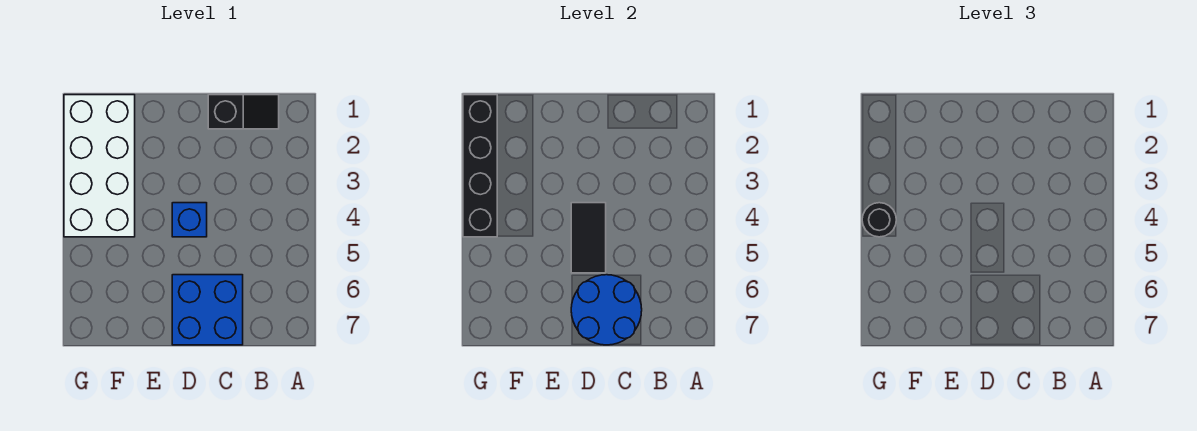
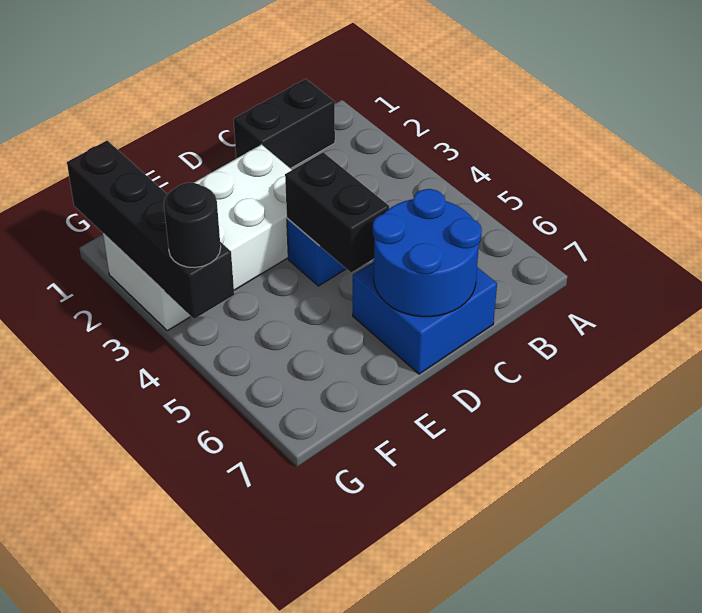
black slope B1:C1 level 1 top C -> black brick B1:C1 level 1
black tile D4:D5 level 2 -> black brick D4:D5 level 2
white brick F1:G4 level 1 -> white brick D2:G3 level 1

